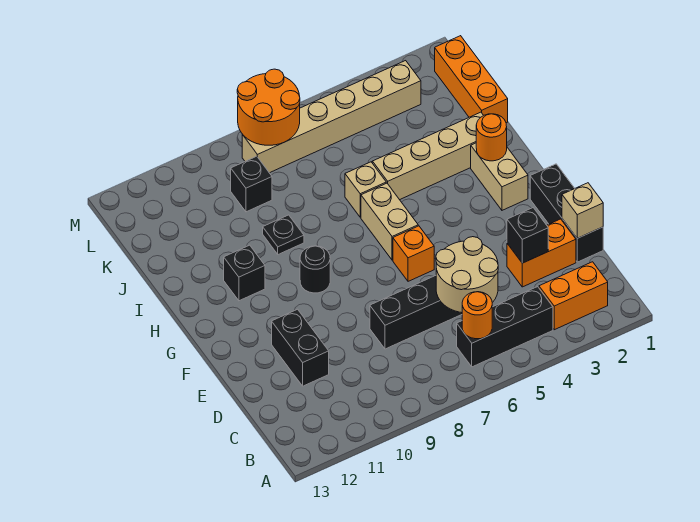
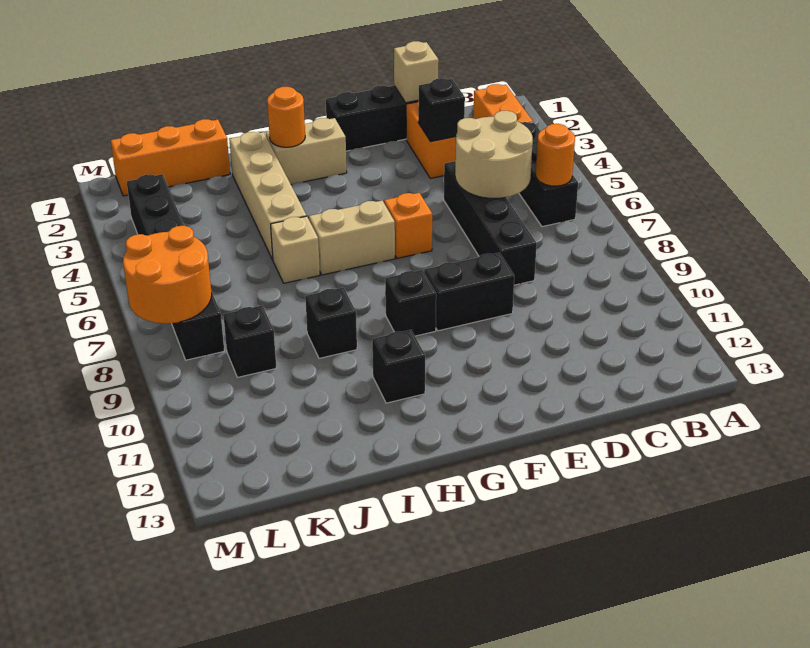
black brick D11:E11 level 1 -> black brick E9:F9 level 1
black round brick G9 level 1 -> black brick G9 level 1
black plate I9 level 1 -> black brick I9 level 1
tan brick L3:L8 level 1 -> black brick L3:L8 level 1

